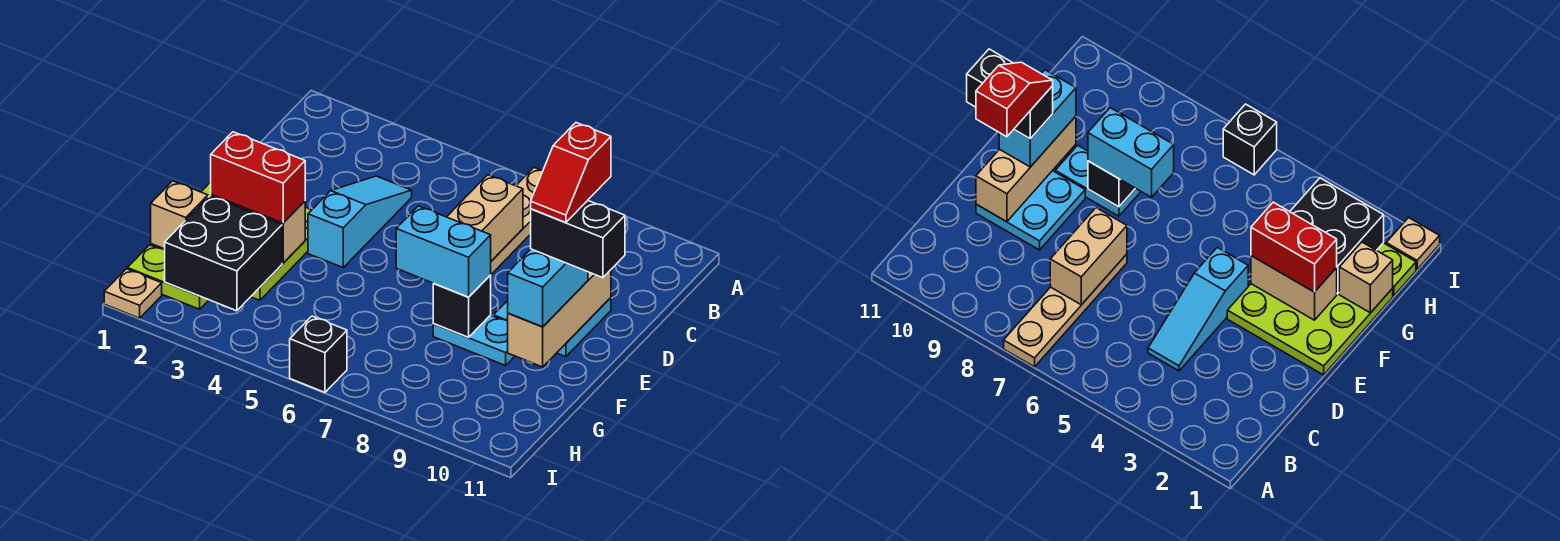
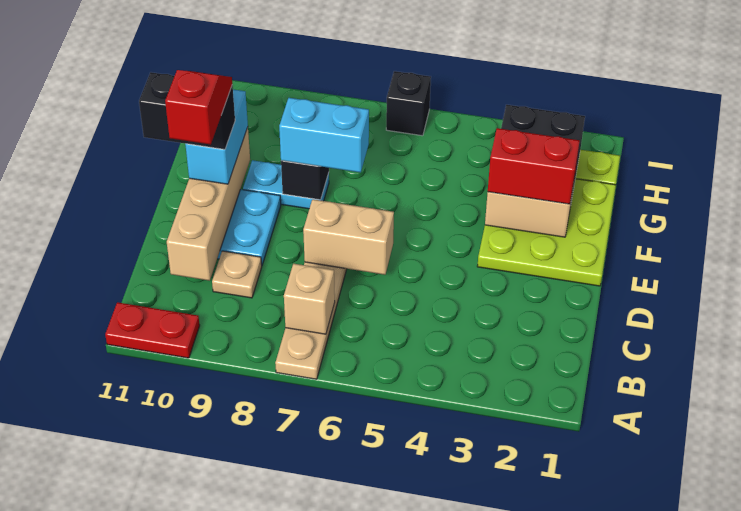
none -> red plate A10:A11 level 1
cyan slope C4:E4 level 1 top E -> none
tan brick C7:D7 level 2 -> tan brick D6:D7 level 2
tan brick D10:F10 level 2 -> tan brick C10:F10 level 2
tan brick G1 level 2 -> tan brick B7 level 2
tan plate I1 level 1 -> tan plate C9 level 1

